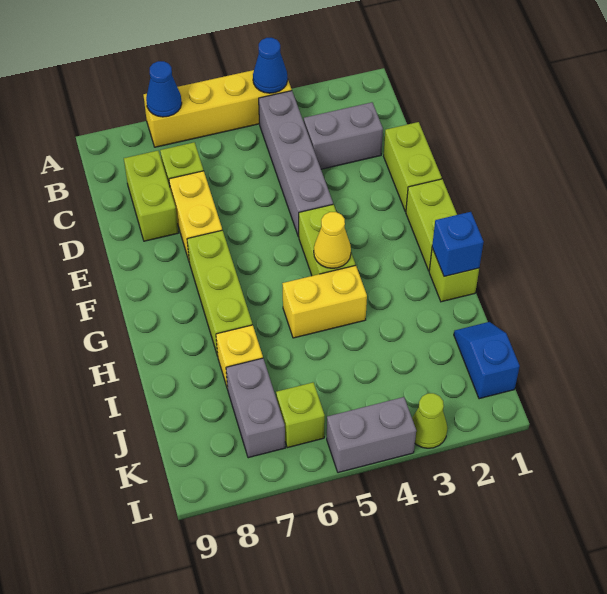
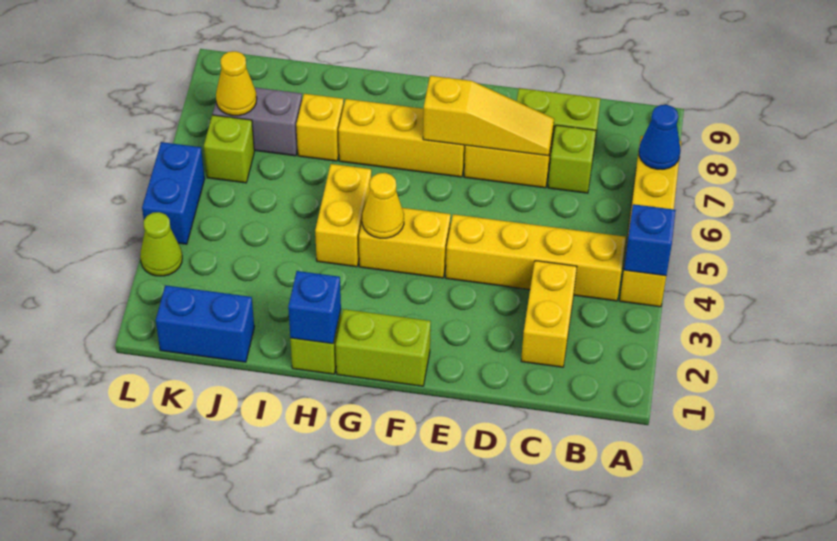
blue cone A4 level 2 -> blue brick A4 level 2
grey brick B4:E4 level 1 -> yellow brick B4:E4 level 1
grey brick C2:C3 level 1 -> yellow brick C2:C3 level 1
lime brick D1:E1 level 1 -> none
none -> yellow slope D7:F7 level 2 top F
lime brick F4:G4 level 1 -> yellow brick F4:G4 level 1
lime brick F7:H7 level 1 -> yellow brick F7:H7 level 1
blue slope J1:K1 level 1 top K -> blue brick J1:K1 level 1
none -> yellow cone K7 level 2
grey brick L4:L5 level 1 -> blue brick L4:L5 level 1

